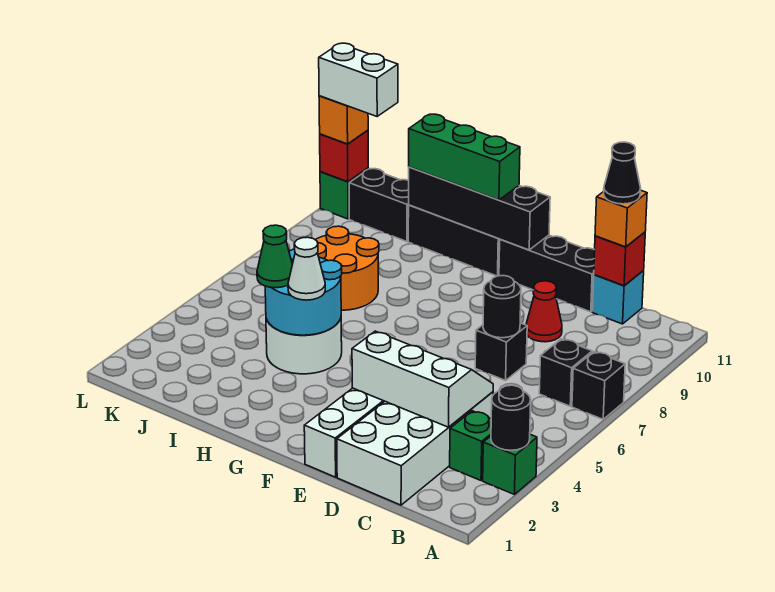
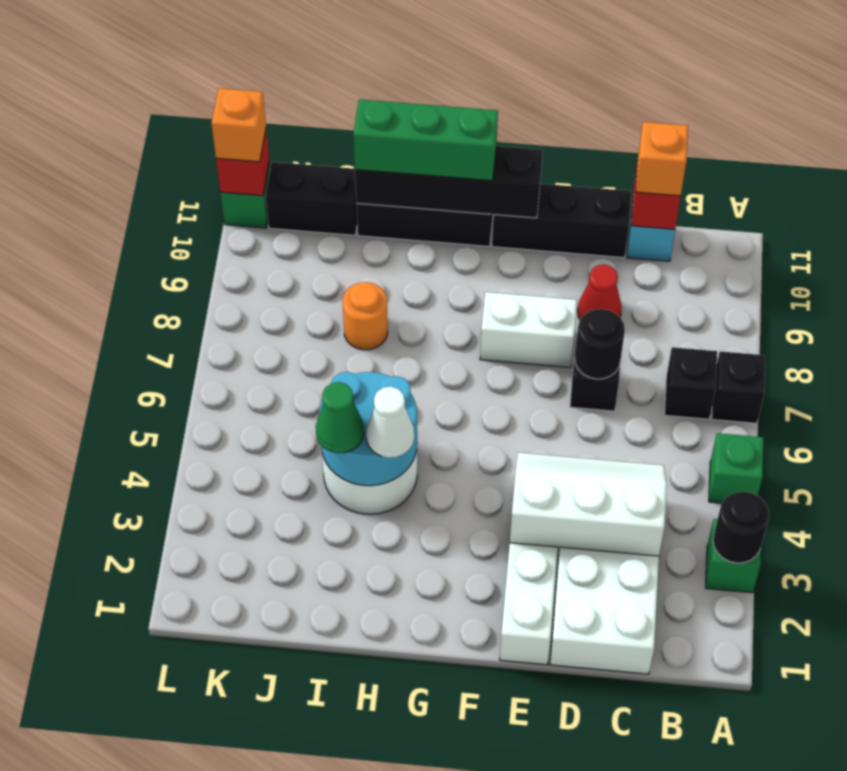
green brick B3 level 1 -> green brick A5 level 1
black cone C11 level 4 -> none
orange round brick I7:J8 level 1 -> orange round brick I8 level 1
white brick K11:L11 level 4 -> white brick E8:F8 level 1

